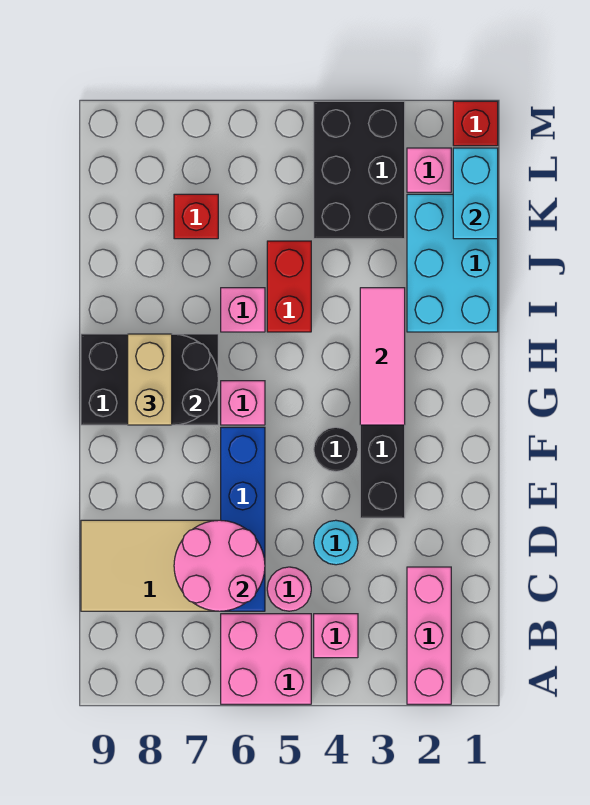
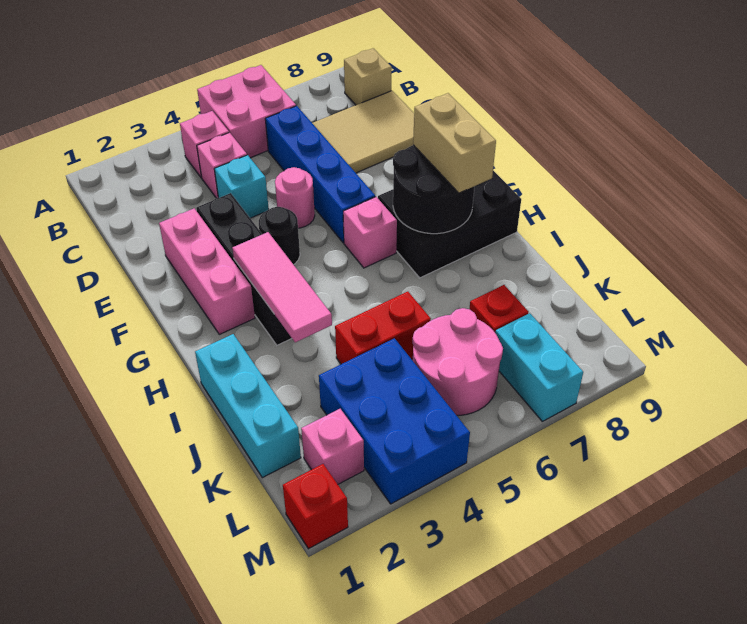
pink brick A2:C2 level 1 -> pink brick E2:G2 level 1
none -> tan brick B9 level 1
pink round brick C5 level 1 -> pink round brick E5 level 1
pink round brick C6:D7 level 2 -> pink round brick K5:L6 level 1
cyan round brick D4 level 1 -> cyan brick D4 level 1
cyan brick I1:K2 level 1 -> cyan brick I1:K1 level 1
red brick I5:J5 level 1 -> red brick J4:J5 level 1
pink brick I6 level 1 -> pink brick C4 level 1
cyan brick K1:L1 level 2 -> cyan brick L7:M7 level 1
black brick K3:M4 level 1 -> blue brick K3:M4 level 1

